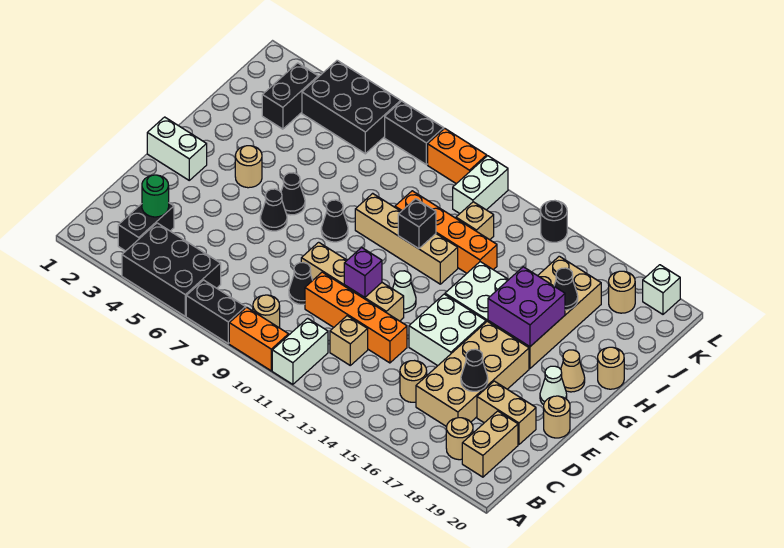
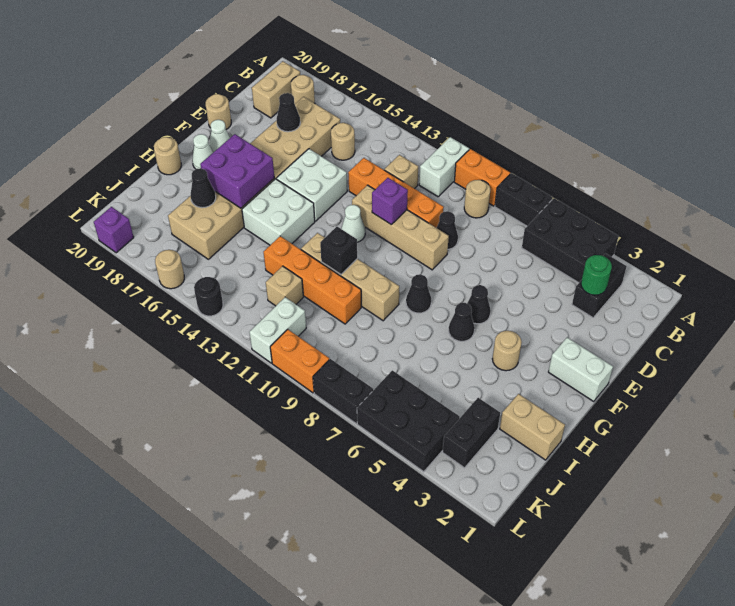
tan brick D18:D19 level 1 -> tan brick I1:I2 level 1
tan cone G19 level 1 -> white cone G19 level 1
tan round brick K18 level 1 -> tan round brick L16 level 1
white brick L19 level 1 -> purple brick L19 level 1

